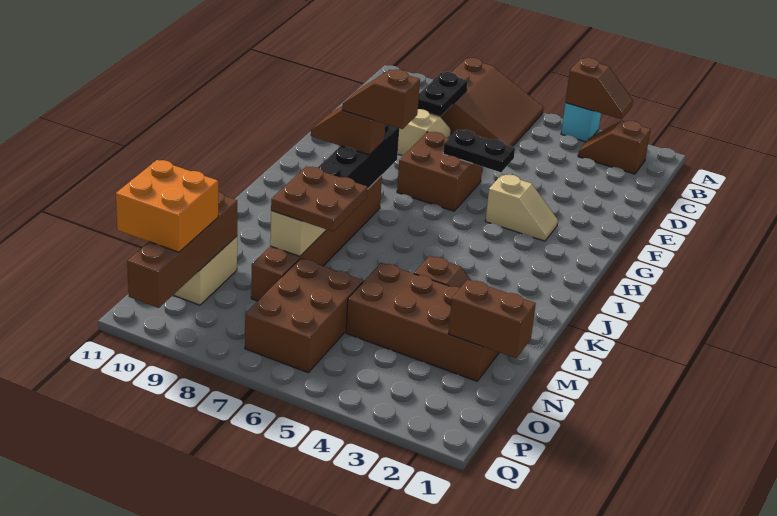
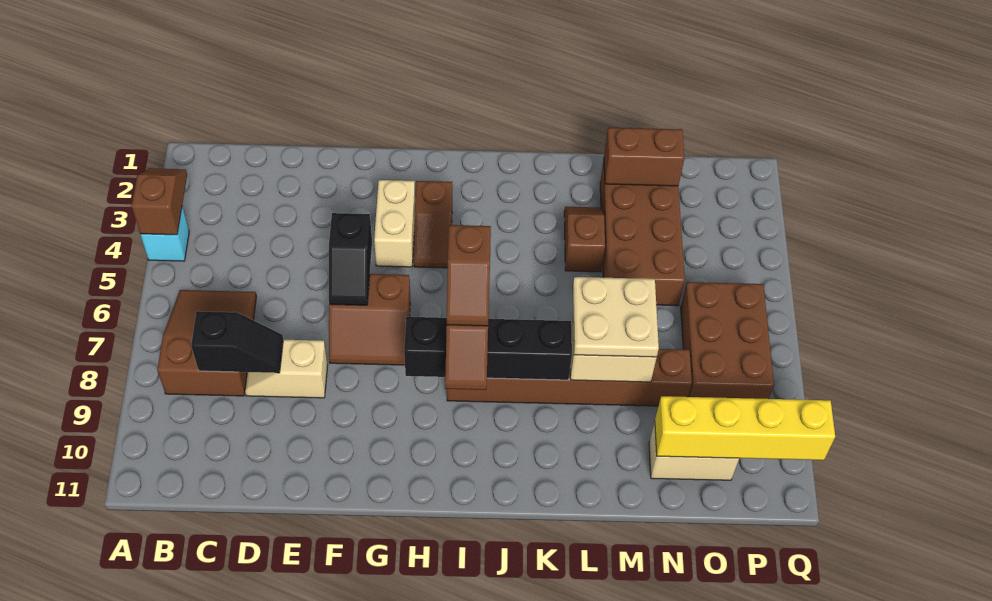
brown slope A6:C8 level 1 top 8 -> brown slope B6:C8 level 1 top 8
brown slope B2:B3 level 1 top 2 -> brown slope H3:H4 level 1 top 3
black plate C8:D8 level 2 -> black slope C8:D8 level 2 top C
black plate F5:F6 level 2 -> black slope F5:F6 level 2 top 5
brown brick F6:G7 level 1 -> brown slope F6:G7 level 1 top 6
tan slope G3:G4 level 1 top 4 -> tan brick G3:G4 level 1
brown plate L7:M8 level 3 -> tan plate L7:M8 level 3
brown brick N1:N2 level 2 -> brown brick M2:N2 level 2
brown brick N6:P7 level 1 -> brown brick O6:P8 level 1
brown brick N10:Q10 level 2 -> yellow brick N10:Q10 level 2
orange brick O10:P11 level 3 -> none

